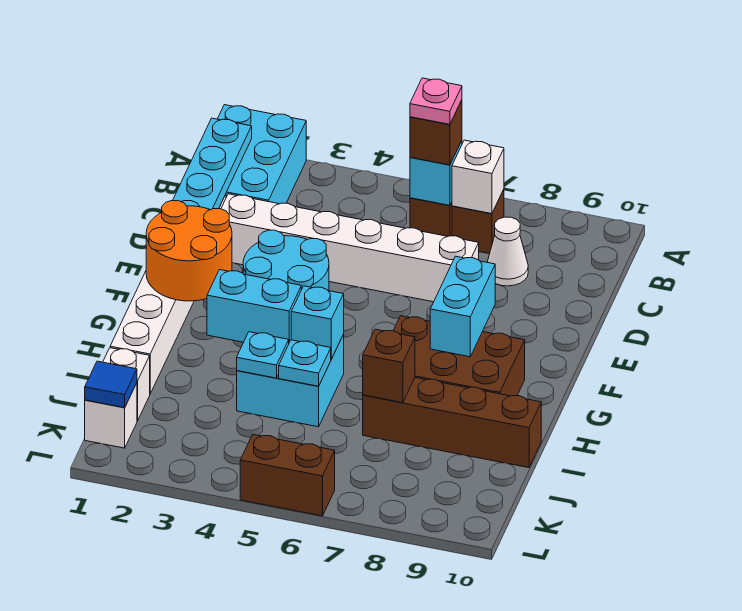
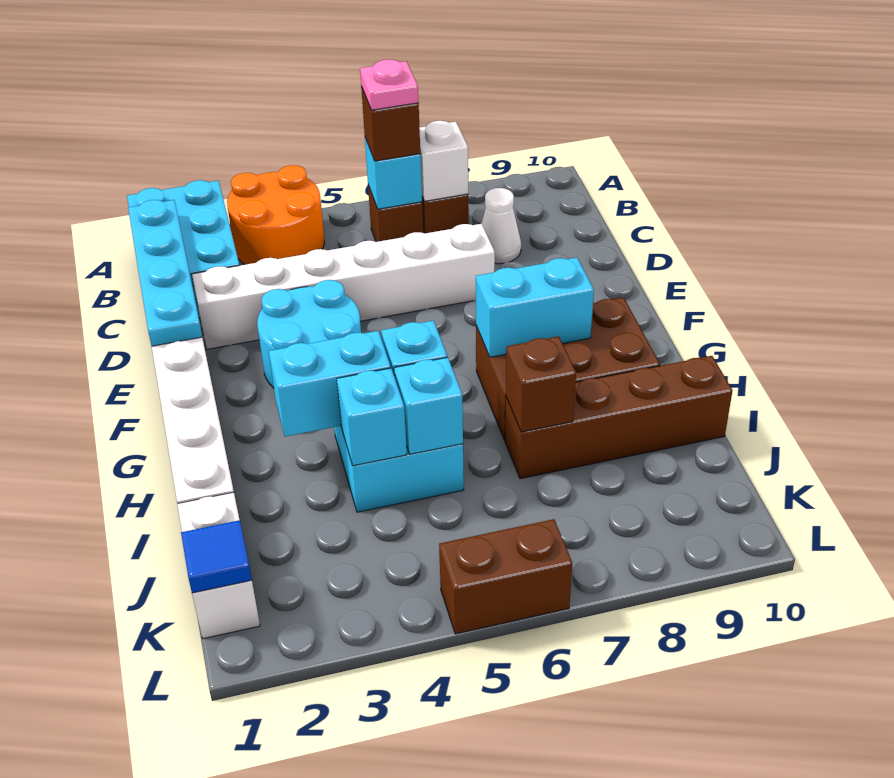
orange round brick F1:G2 level 2 -> orange round brick A3:B4 level 1
cyan brick F8:G8 level 2 -> cyan brick G7:G8 level 2
cyan plate I4 level 2 -> cyan brick I4 level 2
cyan plate I5 level 2 -> cyan brick I5 level 2

